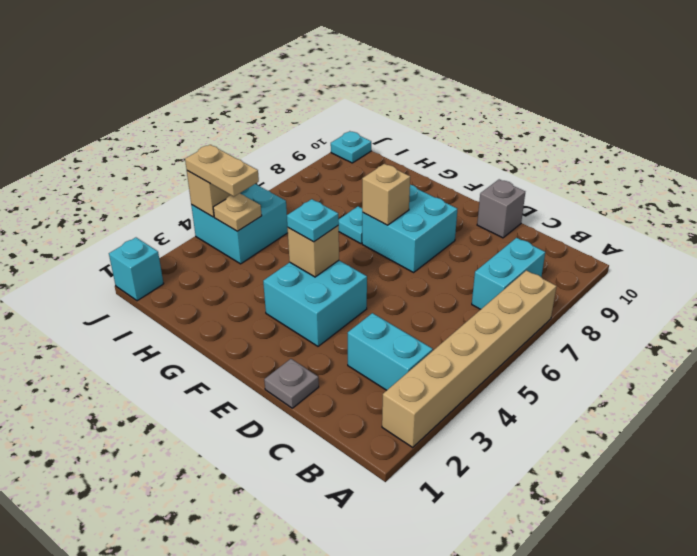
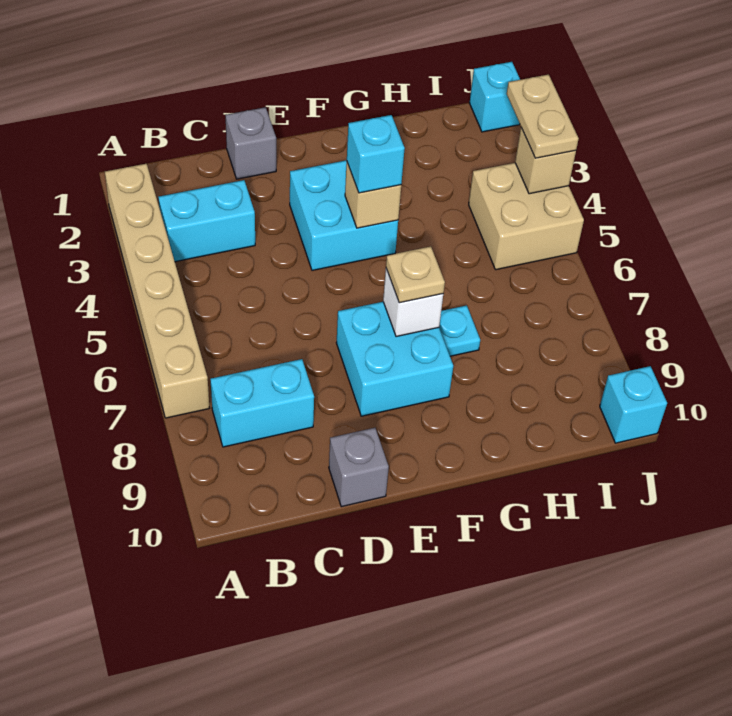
cyan brick B7:B8 level 1 -> cyan brick B8:C8 level 1
grey plate D1 level 1 -> grey brick D1 level 1
cyan plate F4 level 3 -> cyan brick F4 level 3
tan brick F7 level 2 -> white brick F7 level 2
cyan brick I4:J5 level 1 -> tan brick I4:J5 level 1
tan plate I4 level 2 -> tan plate F7 level 3
tan plate I4:J4 level 3 -> tan plate J3:J4 level 3
cyan plate J10 level 1 -> cyan brick J10 level 1

